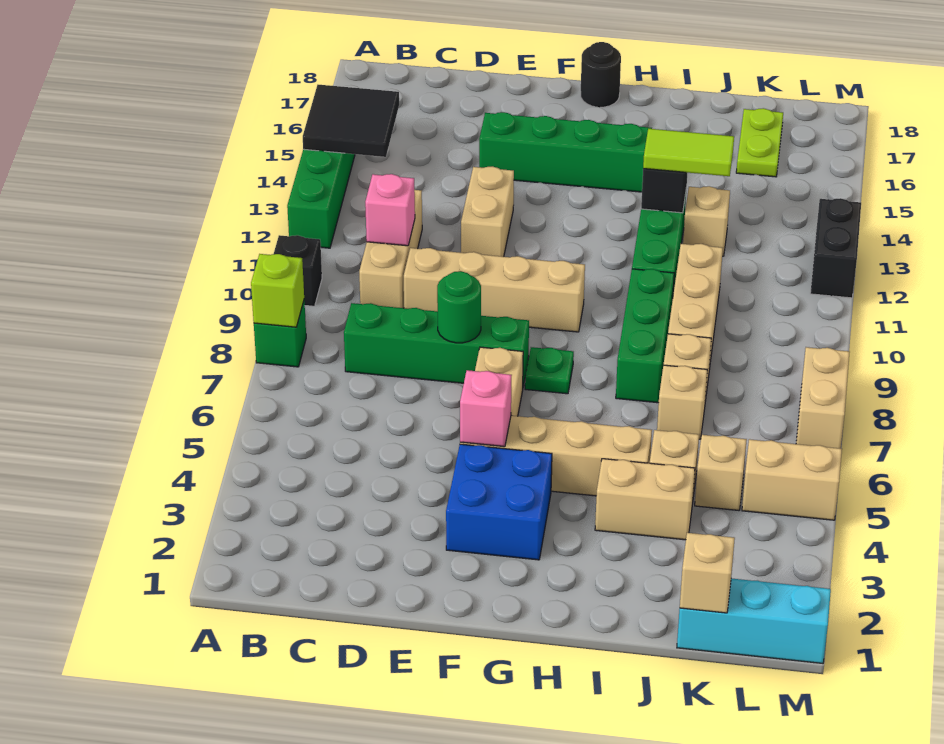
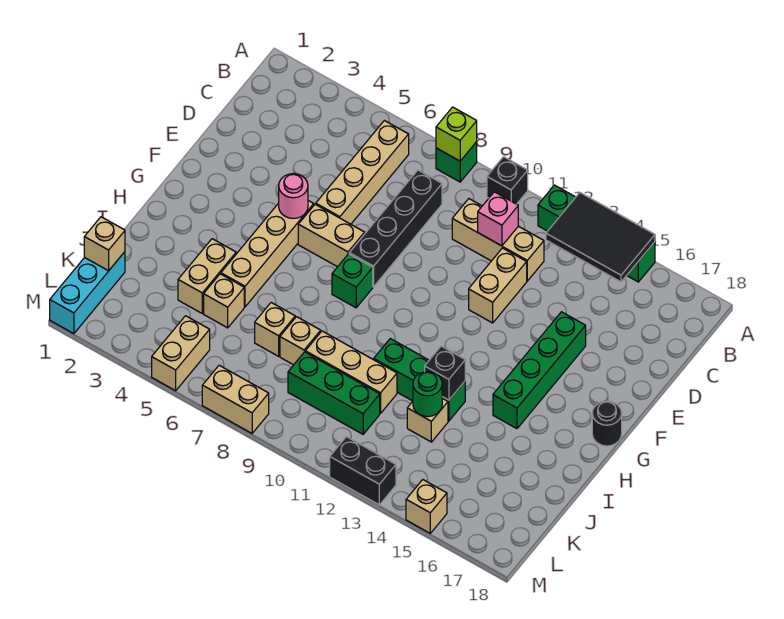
black tile A14:B15 level 2 -> black tile A13:B15 level 2
green brick C8:F8 level 1 -> black brick C8:F8 level 1
tan brick D10:G10 level 1 -> tan brick B6:E6 level 1
green round brick E8 level 2 -> green round brick J13 level 2
tan brick E12:E13 level 1 -> tan brick D12:E12 level 1
blue brick F3:G4 level 1 -> none
pink brick F5 level 2 -> pink round brick F5 level 2
green plate G8 level 1 -> green brick G8 level 1
green brick I8:I10 level 1 -> green brick K9:K11 level 1
lime tile I13:J13 level 3 -> none
tan brick K5 level 1 -> tan brick M15 level 1
lime plate K16:K17 level 1 -> none

